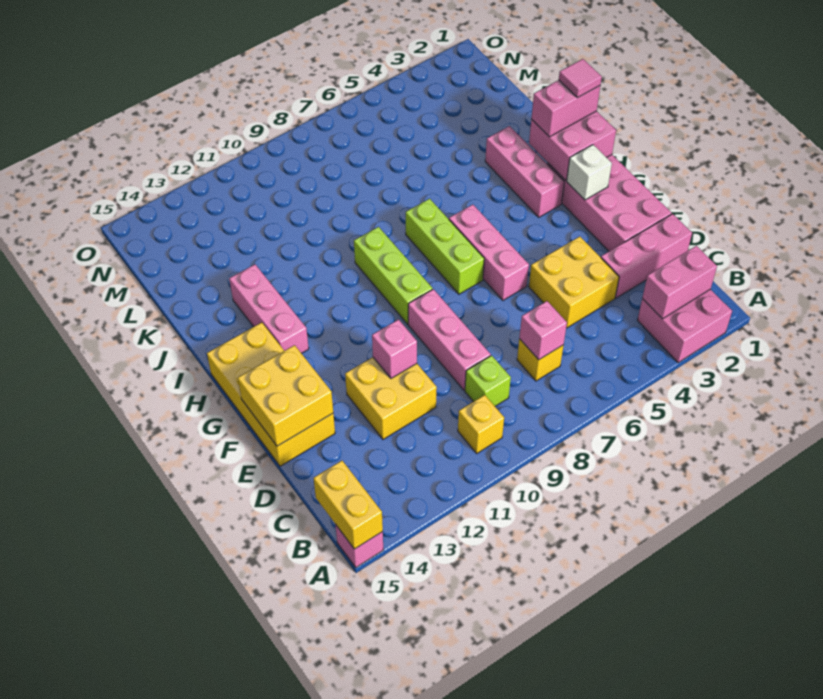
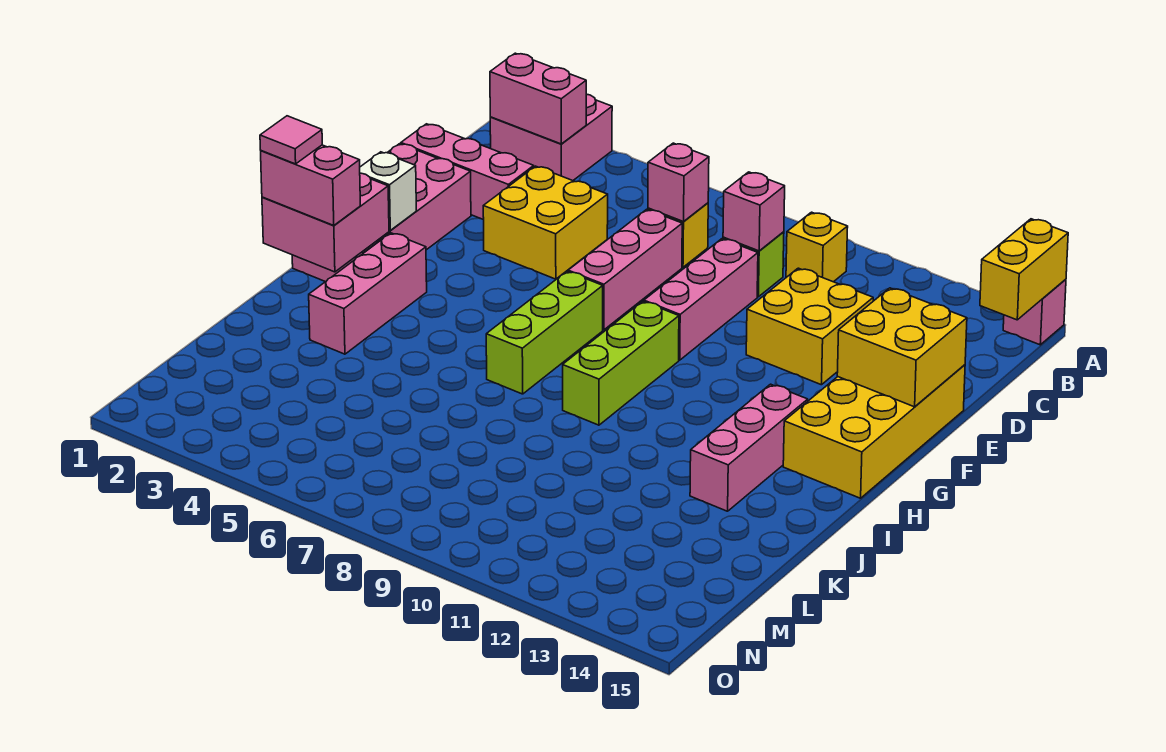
pink brick E11 level 2 -> pink brick C9 level 2
pink brick F6:H6 level 1 -> pink brick D7:F7 level 1

